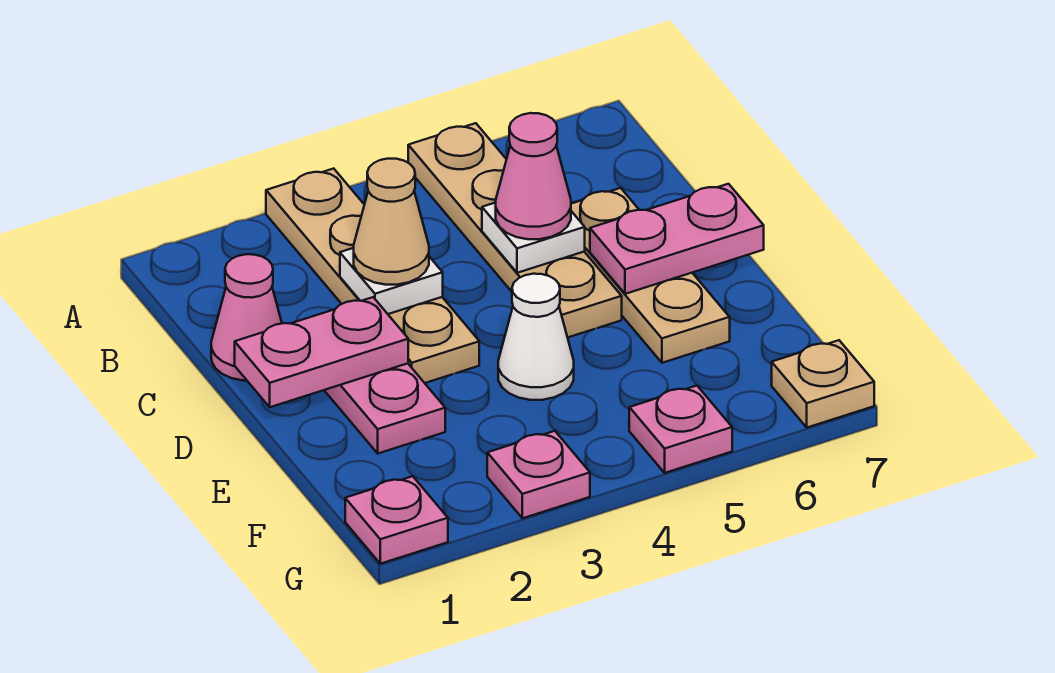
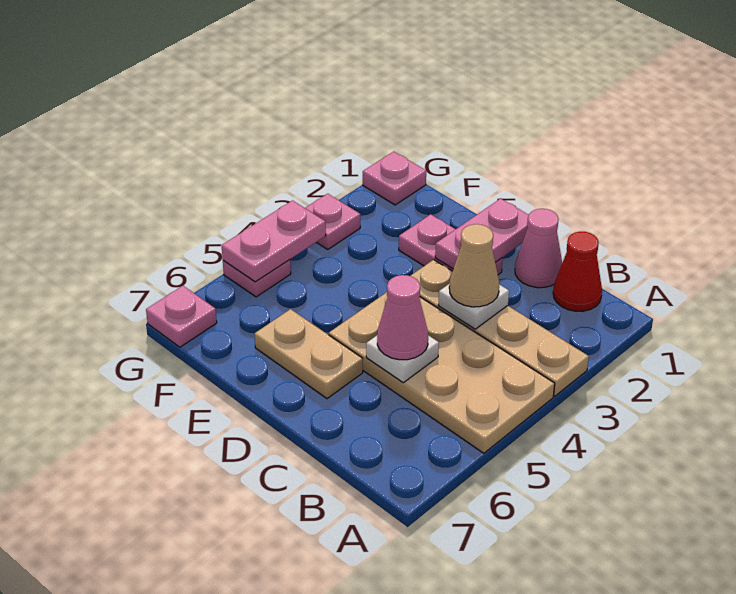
tan plate A5:D5 level 1 -> tan plate A4:D5 level 1
none -> red cone B1 level 1
tan plate C6:E6 level 1 -> tan plate D6:E6 level 1
pink plate D6:D7 level 2 -> pink plate G4:G5 level 2
white cone E4 level 1 -> none
tan plate G7 level 1 -> pink plate G7 level 1

